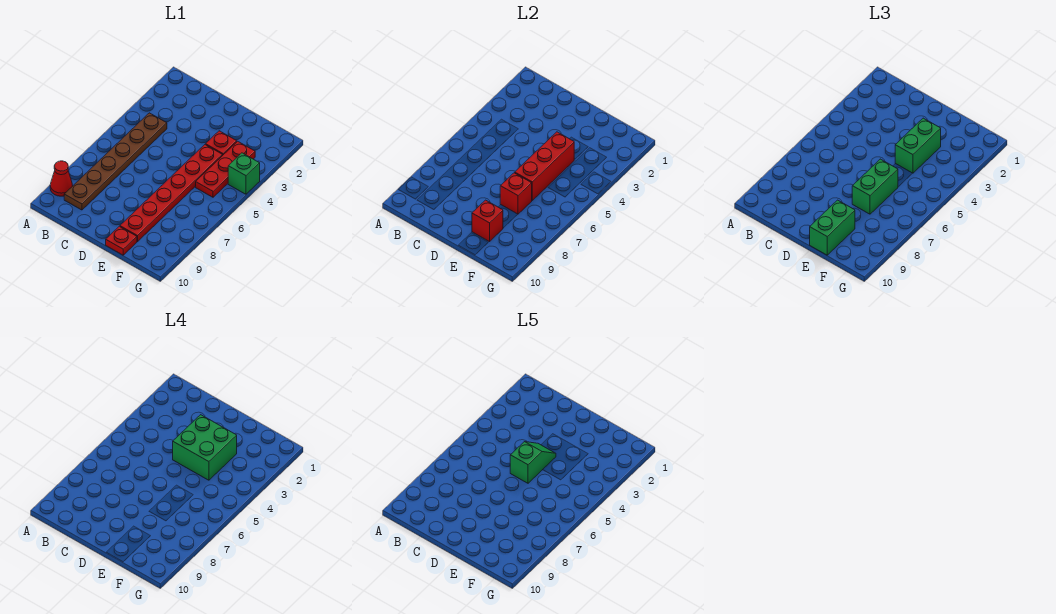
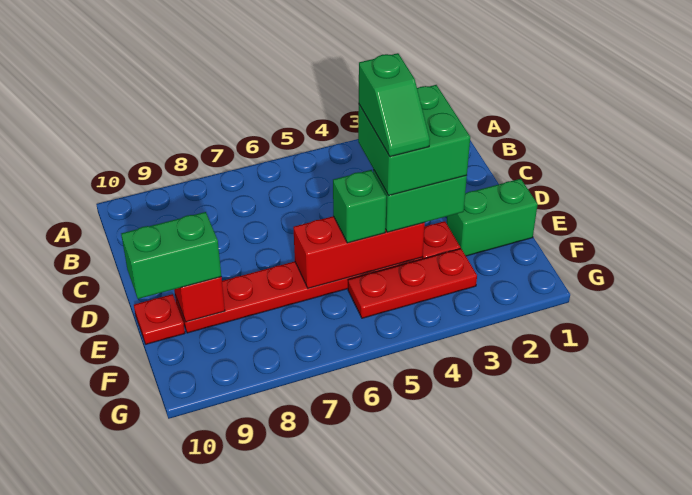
red cone A9 level 1 -> none
brown plate B4:B9 level 1 -> none
green slope D4:D5 level 5 top 5 -> green slope D4:E4 level 5 top D
green brick E6:E7 level 3 -> green brick E1:E2 level 1
red brick E7 level 2 -> none
green brick G4 level 1 -> green brick E5 level 3

